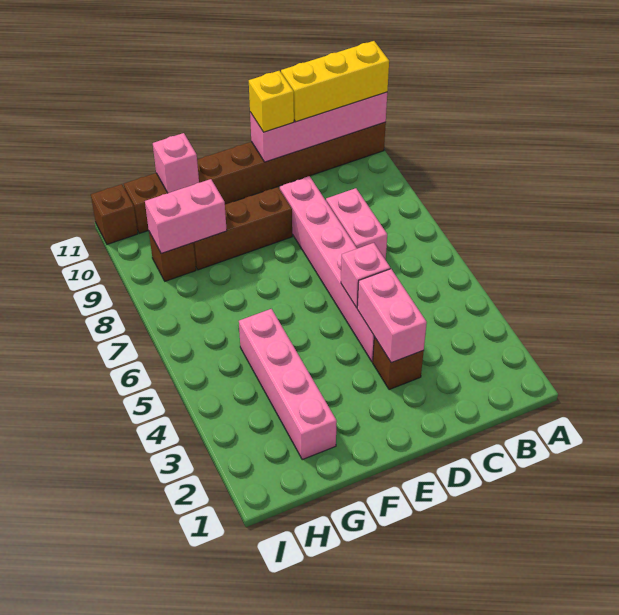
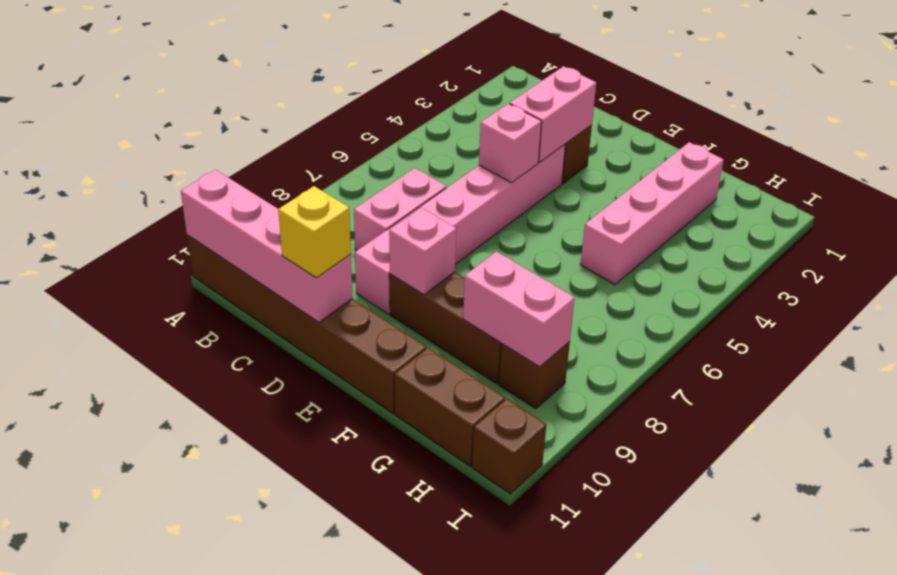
yellow brick A11:C11 level 3 -> none
pink brick G11 level 2 -> pink brick E9 level 2

